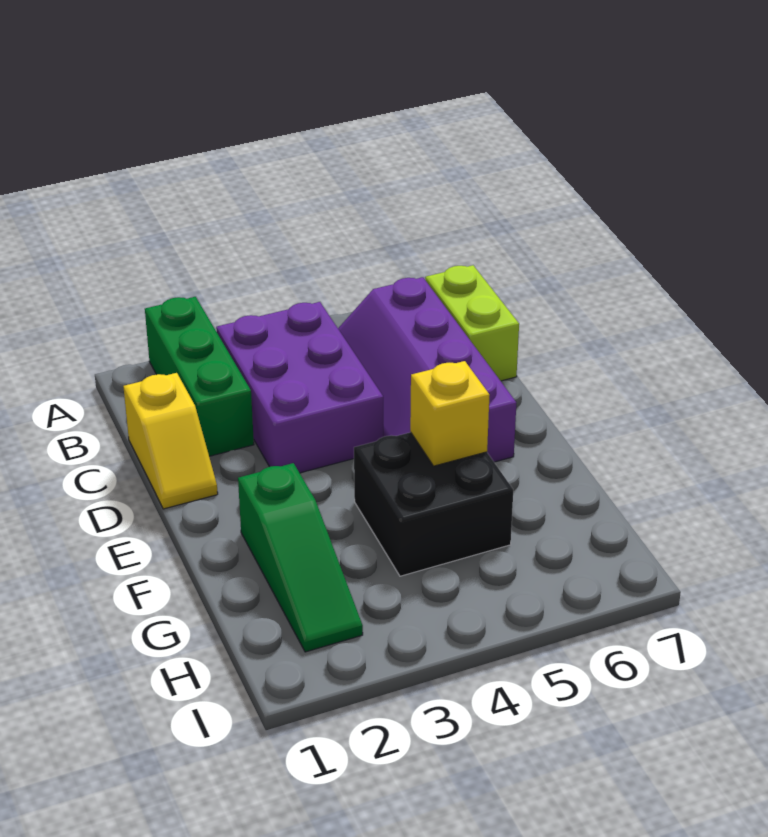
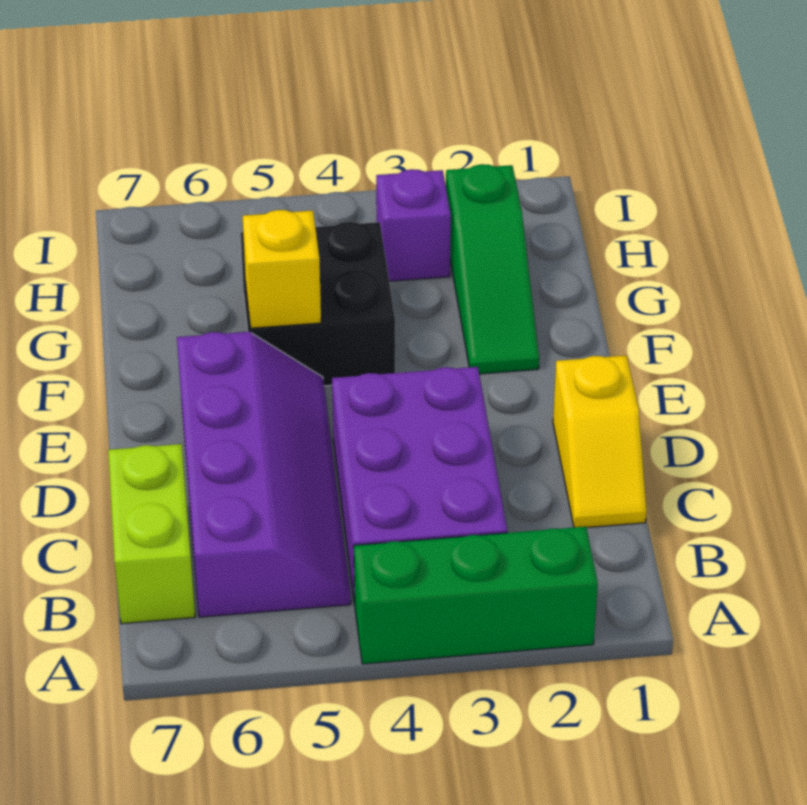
green brick A2:C2 level 1 -> green brick A2:A4 level 1
yellow slope C1:D1 level 1 top C -> yellow slope C1:D1 level 1 top D
green slope F2:H2 level 1 top F -> green slope F2:H2 level 1 top H
none -> purple brick H3 level 1

